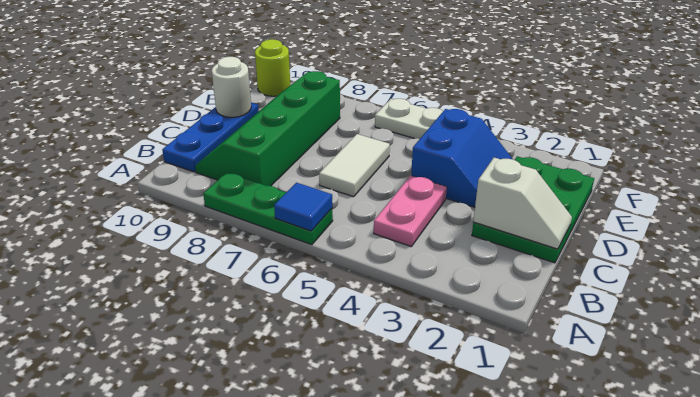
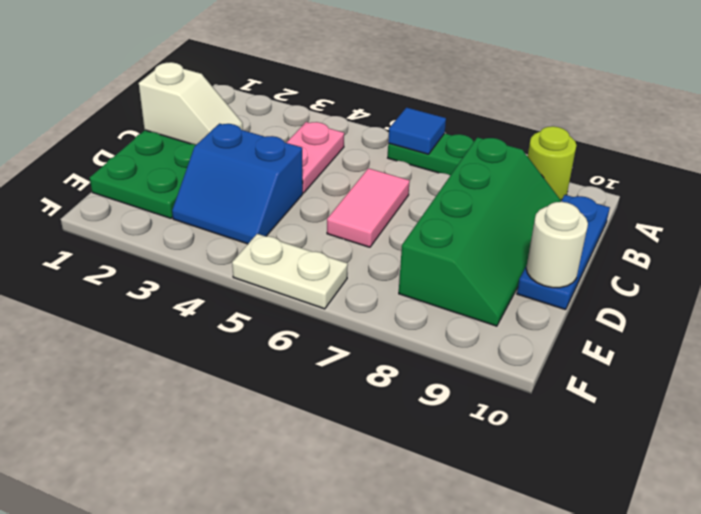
white slope C1:C2 level 2 top 2 -> white slope C1:C2 level 2 top 1
white tile C6:D6 level 1 -> pink tile C6:D6 level 1
blue slope D3:E4 level 1 top 4 -> blue slope D3:E4 level 1 top D
lime round brick F10 level 1 -> lime round brick A9 level 1

